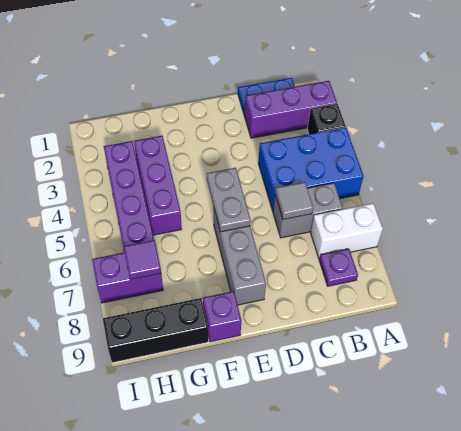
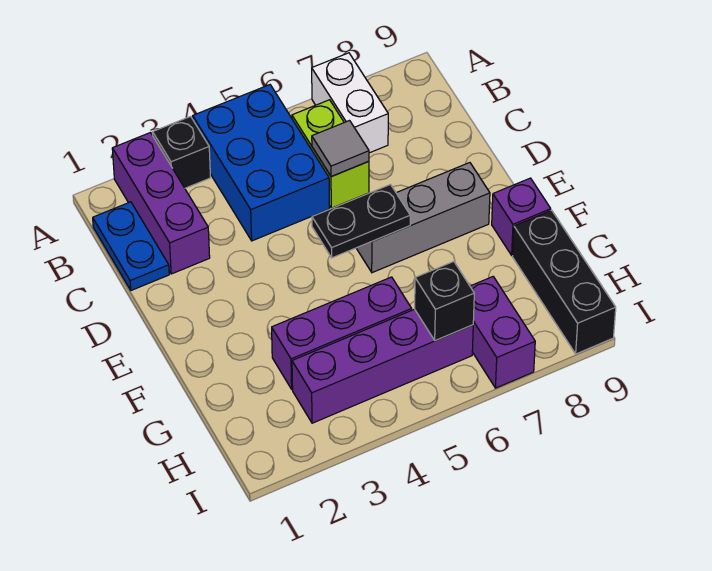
grey brick B6:C6 level 1 -> lime brick B6:C6 level 1
purple plate B8 level 1 -> none
grey plate E5:E6 level 2 -> black plate E5:E6 level 2
none -> black brick H6 level 2
purple tile H7 level 2 -> none

